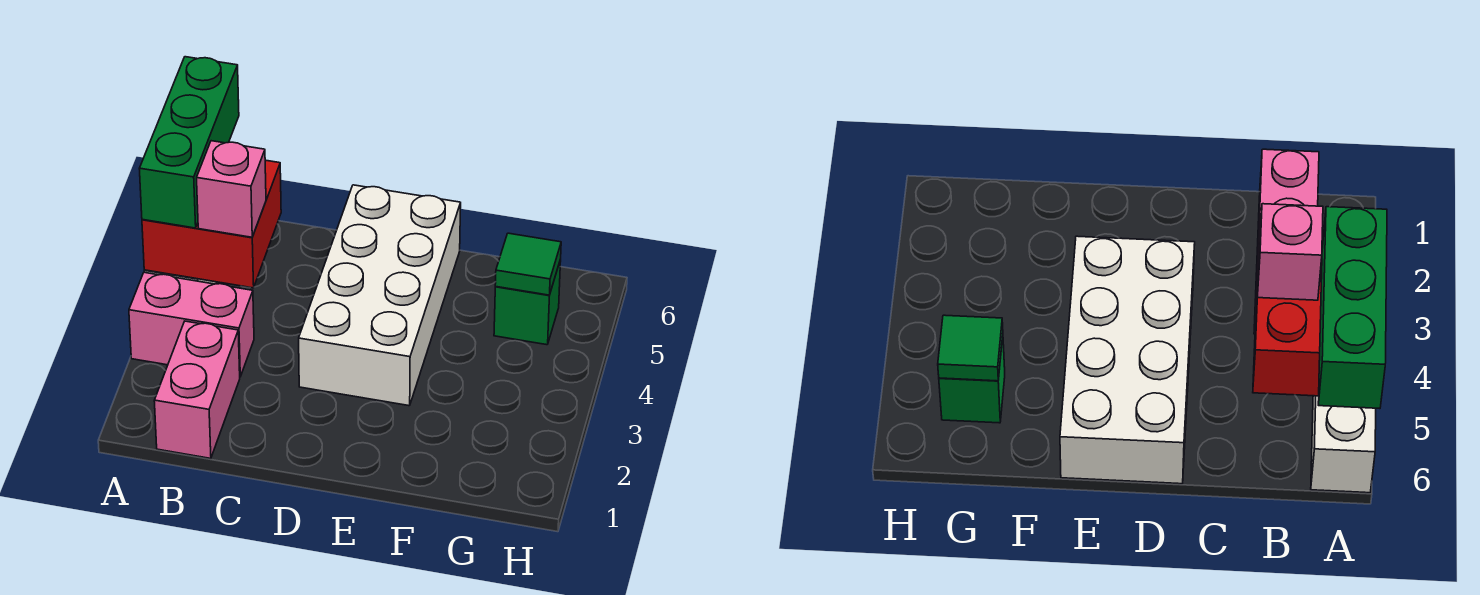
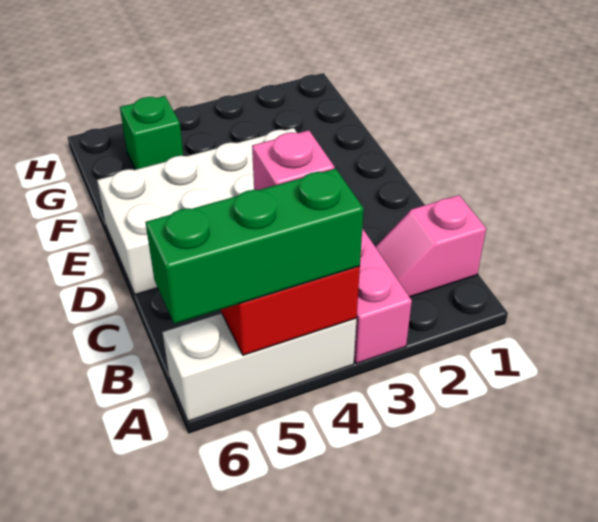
pink brick B1:B2 level 1 -> pink slope B1:B2 level 1 top 1
green tile G5 level 2 -> none

